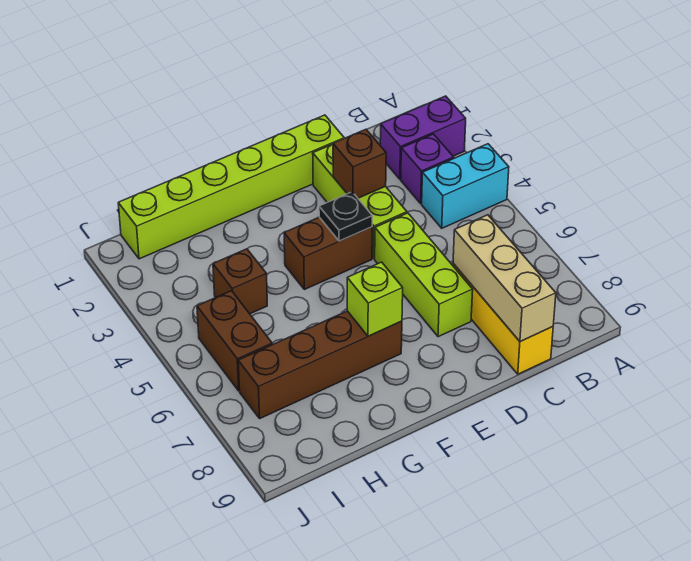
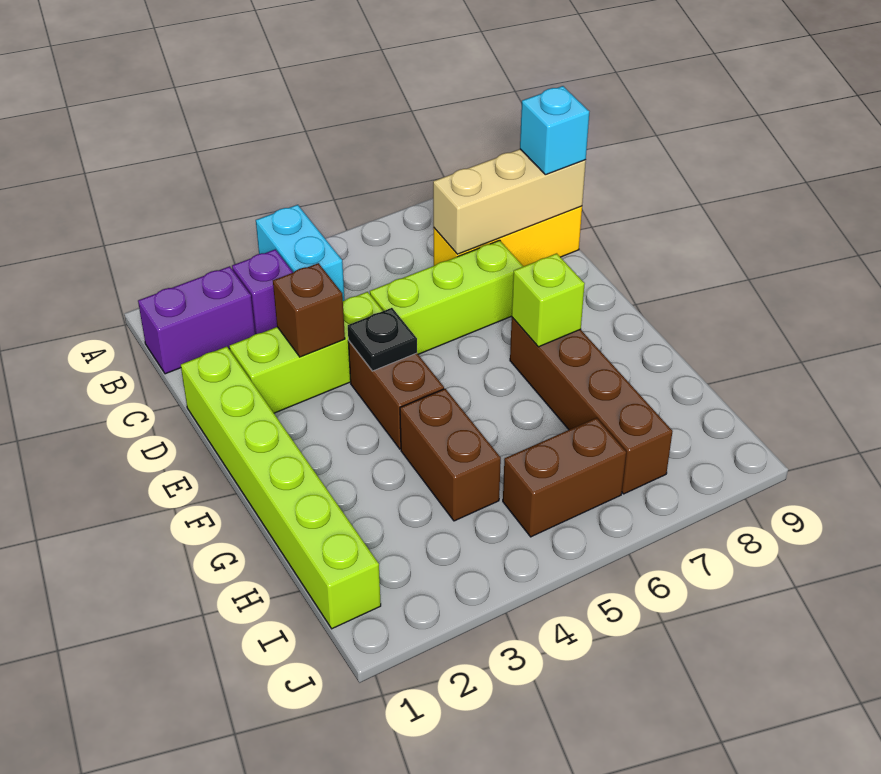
purple brick A2:B2 level 1 -> purple brick B1:B2 level 1
none -> cyan brick C9 level 3
brown brick H4 level 1 -> brown brick G4:H4 level 1

